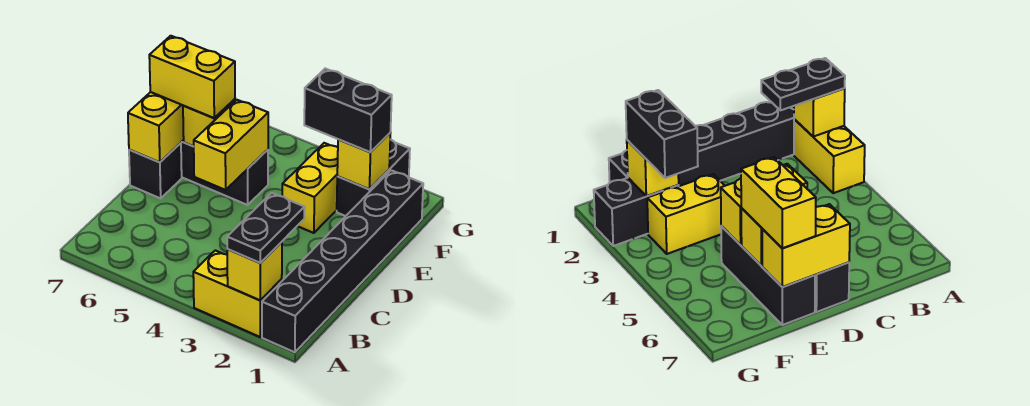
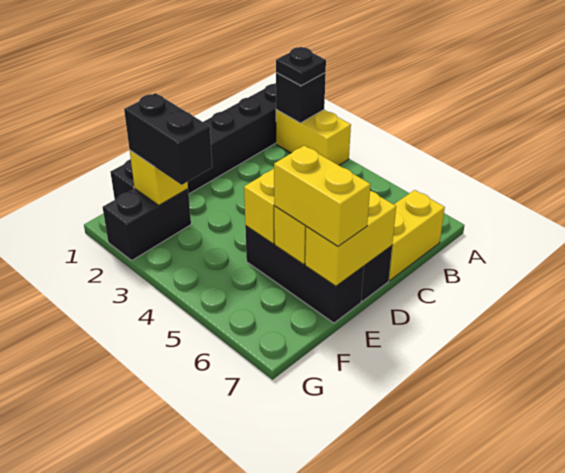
yellow brick A2 level 2 -> black brick A2 level 2
black plate A2:B2 level 3 -> black plate A2 level 3
yellow brick E3:F3 level 1 -> yellow brick B7:C7 level 1

